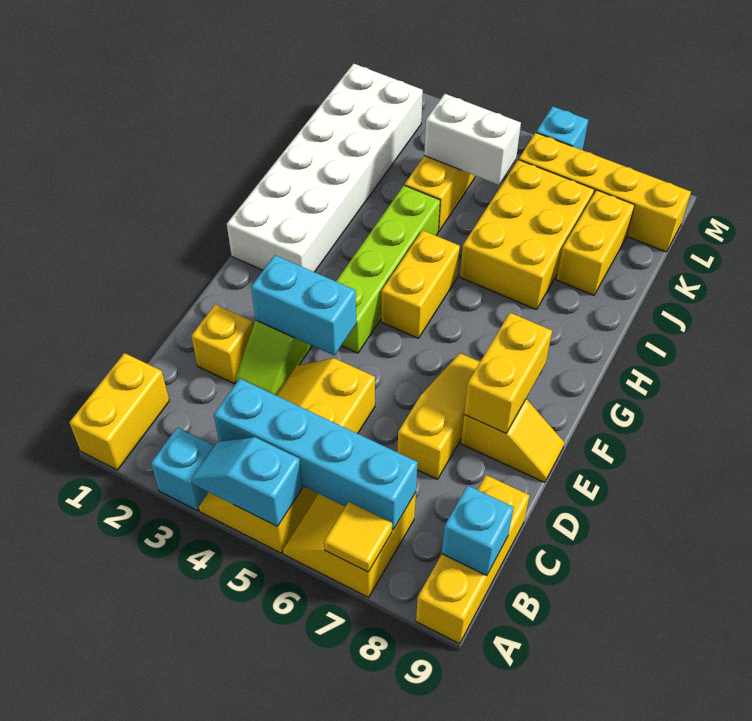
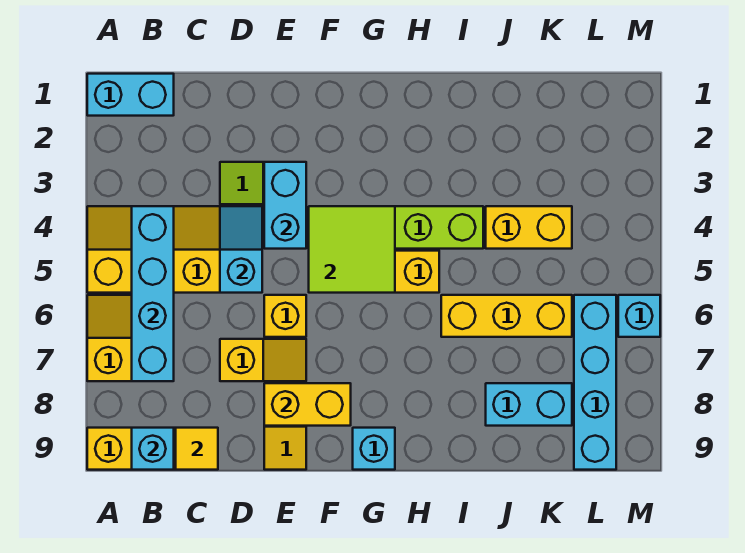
yellow brick A1:B1 level 1 -> cyan brick A1:B1 level 1
cyan brick A3 level 1 -> cyan brick G9 level 1
cyan slope A4:A5 level 2 top 5 -> cyan slope D4:D5 level 2 top 5
yellow tile A7 level 2 -> yellow tile C9 level 2
yellow brick D2 level 1 -> yellow brick E6 level 1
yellow slope D7:F7 level 1 top D -> yellow slope D7:E7 level 1 top D
none -> lime tile F4:G5 level 2
white brick G1:L2 level 1 -> none
yellow brick I6:K7 level 1 -> yellow brick I6:K6 level 1
yellow brick J8:K8 level 1 -> cyan brick J8:K8 level 1
white brick K4:K5 level 2 -> none
yellow brick L6:L9 level 1 -> cyan brick L6:L9 level 1

